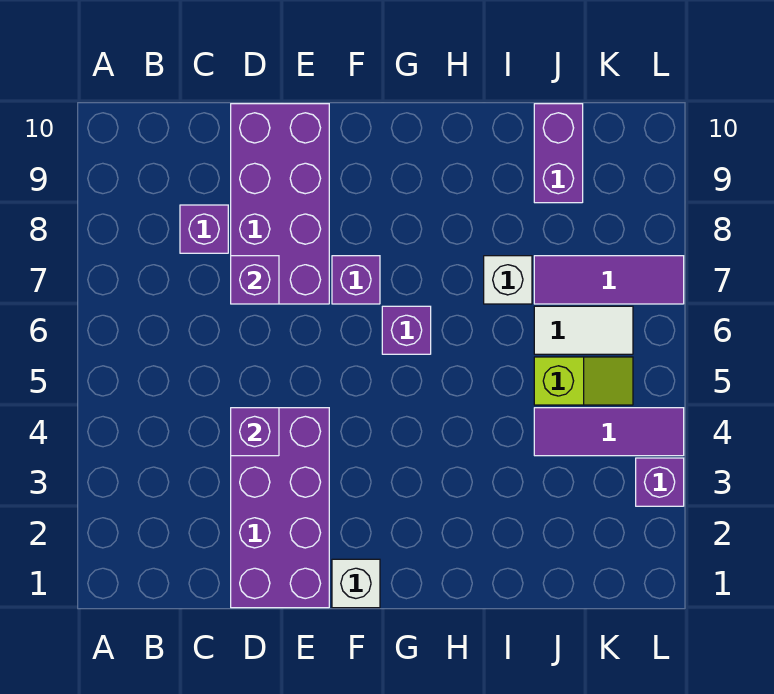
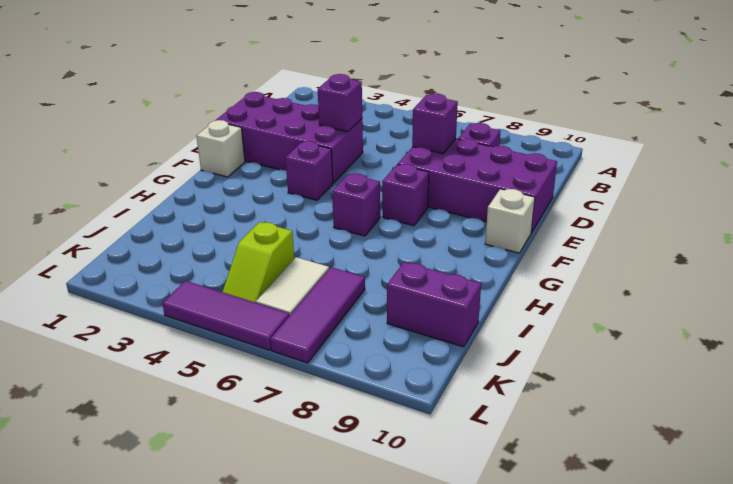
white brick I7 level 1 -> white brick F10 level 1
purple tile J4:L4 level 1 -> purple tile L4:L6 level 1
purple brick L3 level 1 -> purple brick F4 level 1

